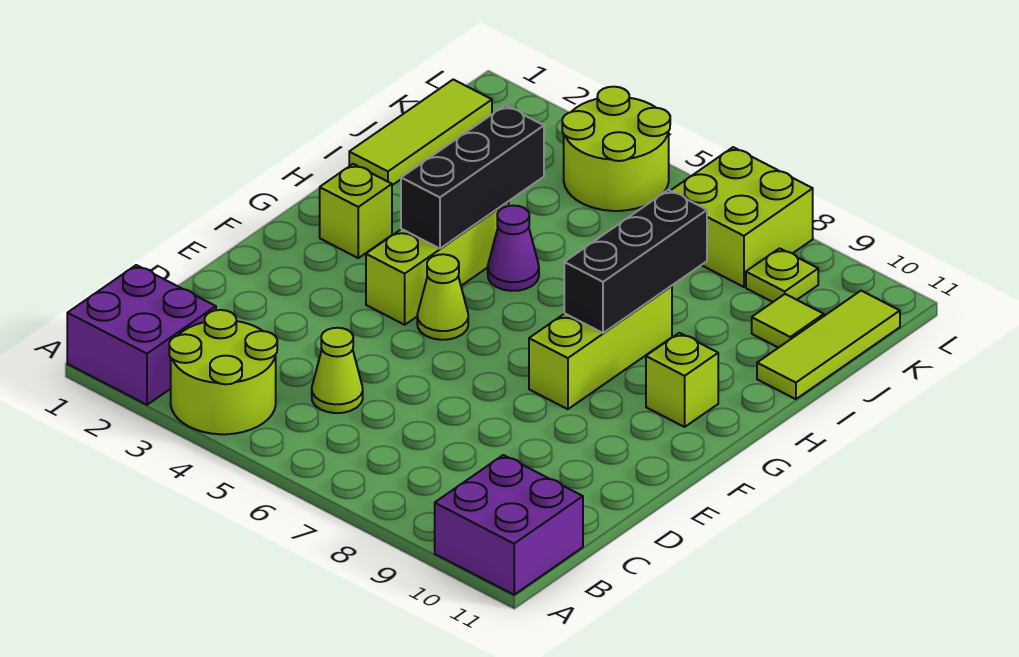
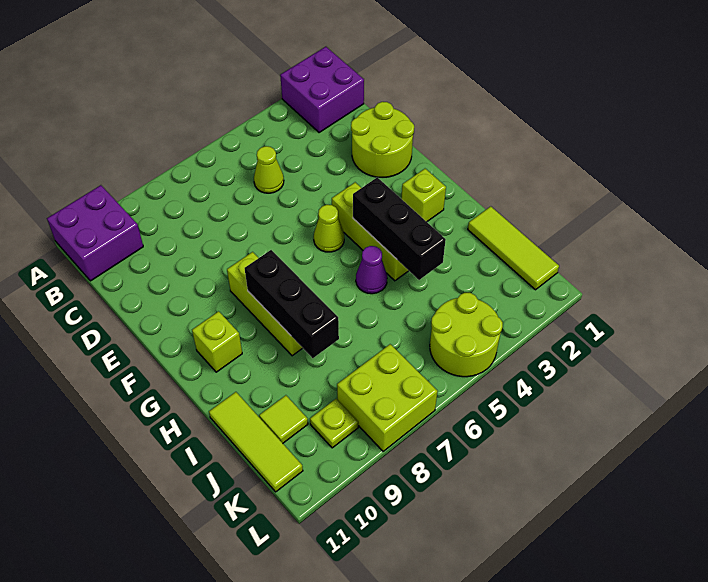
lime round brick A3:B4 level 1 -> lime round brick D1:E2 level 1

